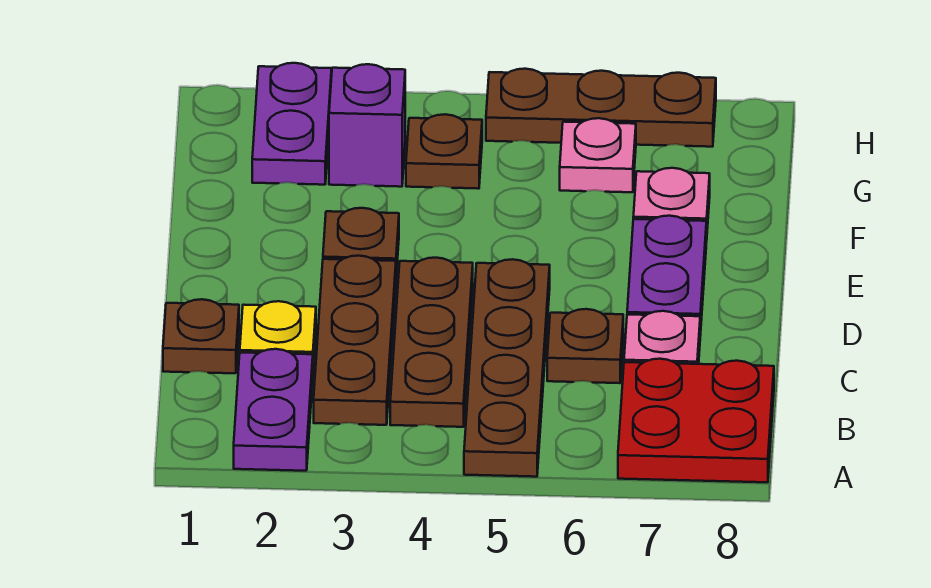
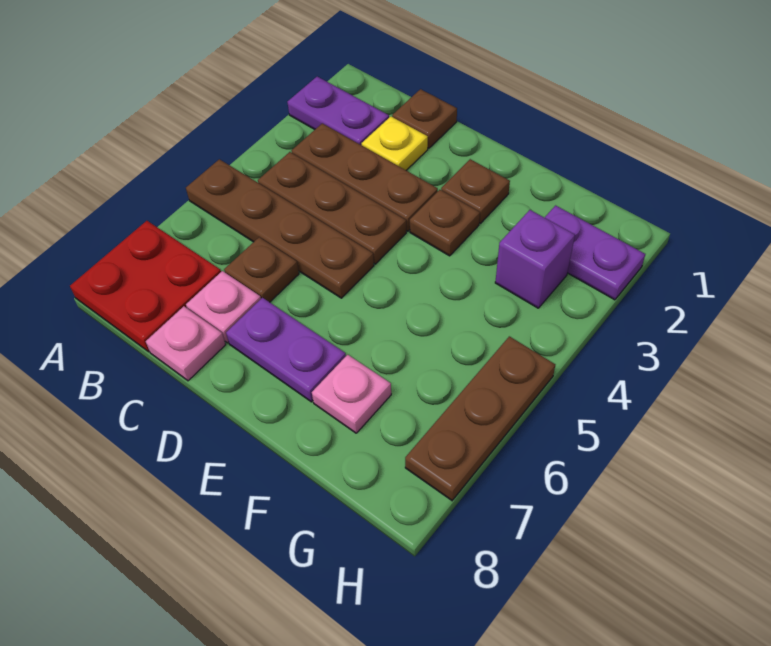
brown plate G4 level 1 -> brown plate E2 level 1
pink plate G6 level 1 -> pink plate C8 level 1

